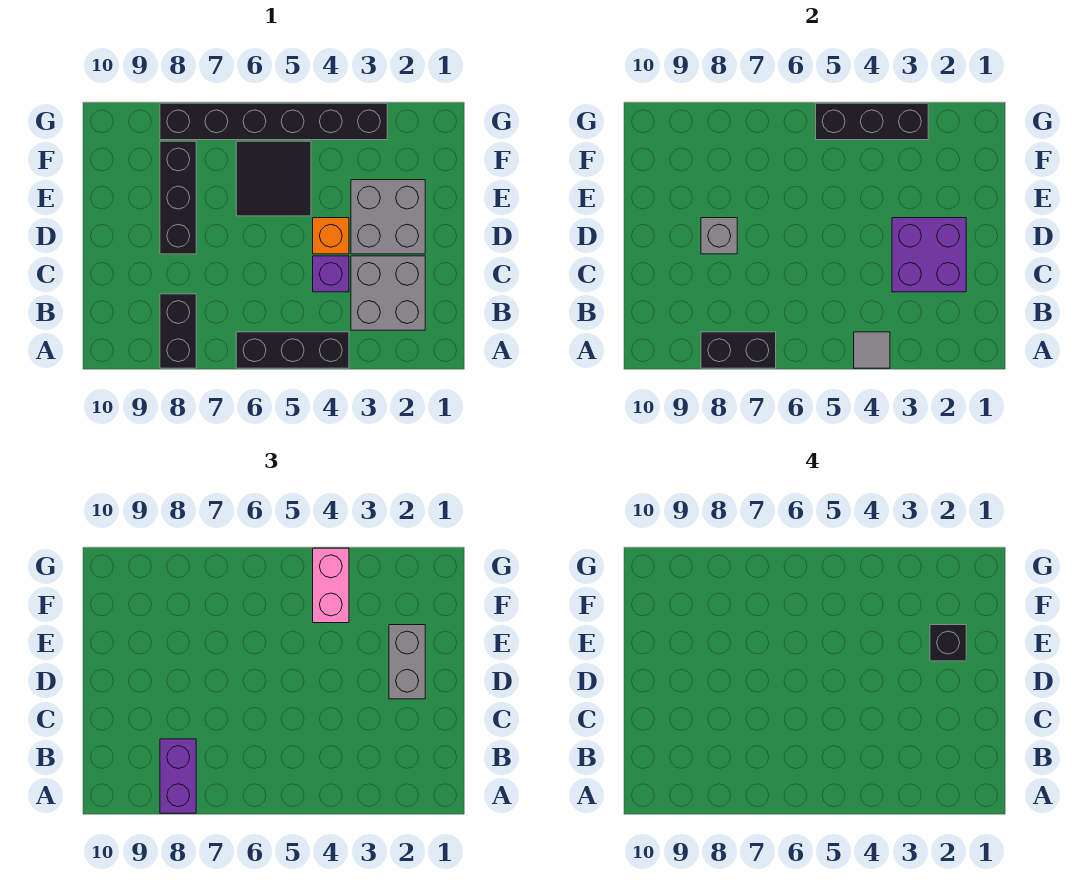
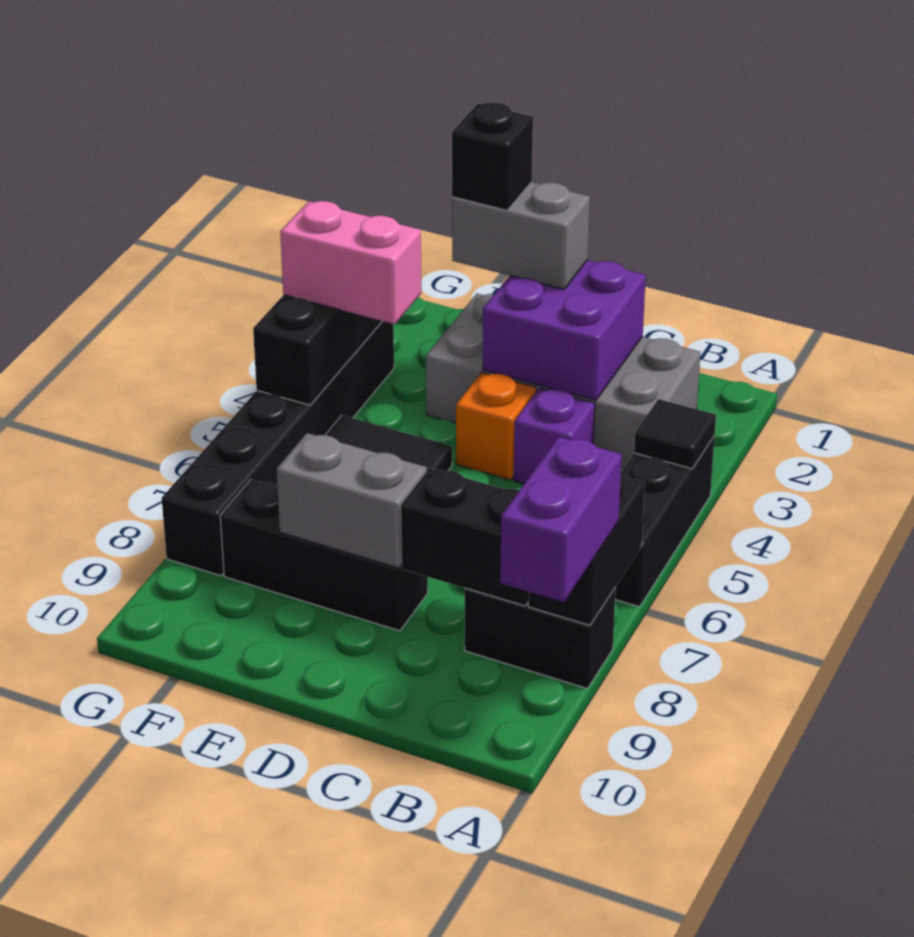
grey tile A4 level 2 -> black tile A4 level 2
purple brick A8:B8 level 3 -> purple brick A8:A9 level 3
none -> black brick B8:C8 level 2
grey brick D8 level 2 -> grey brick D8:E8 level 2

